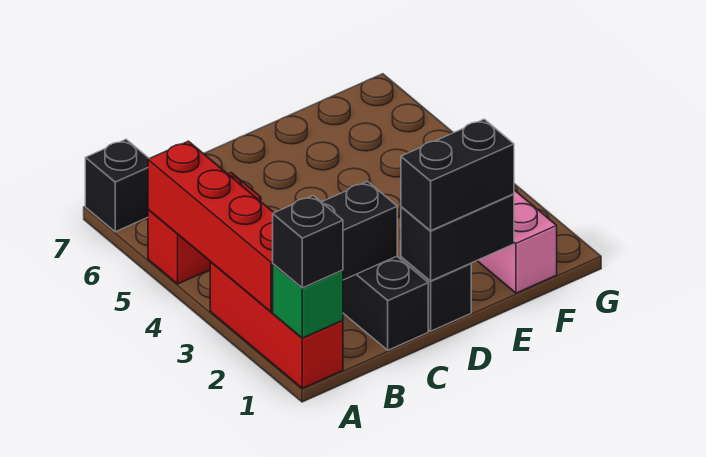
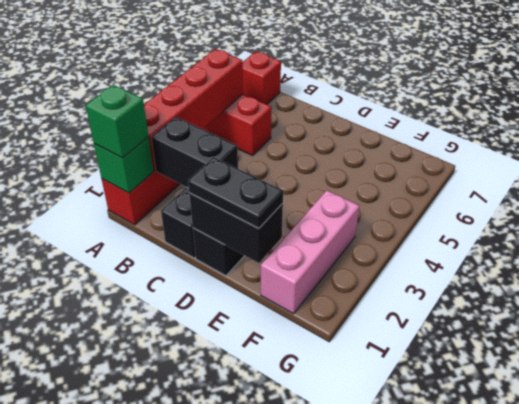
black brick A1 level 3 -> green brick A1 level 3
black brick A7 level 1 -> red brick A7 level 1
black brick D1:E1 level 3 -> black plate D1:E1 level 3

